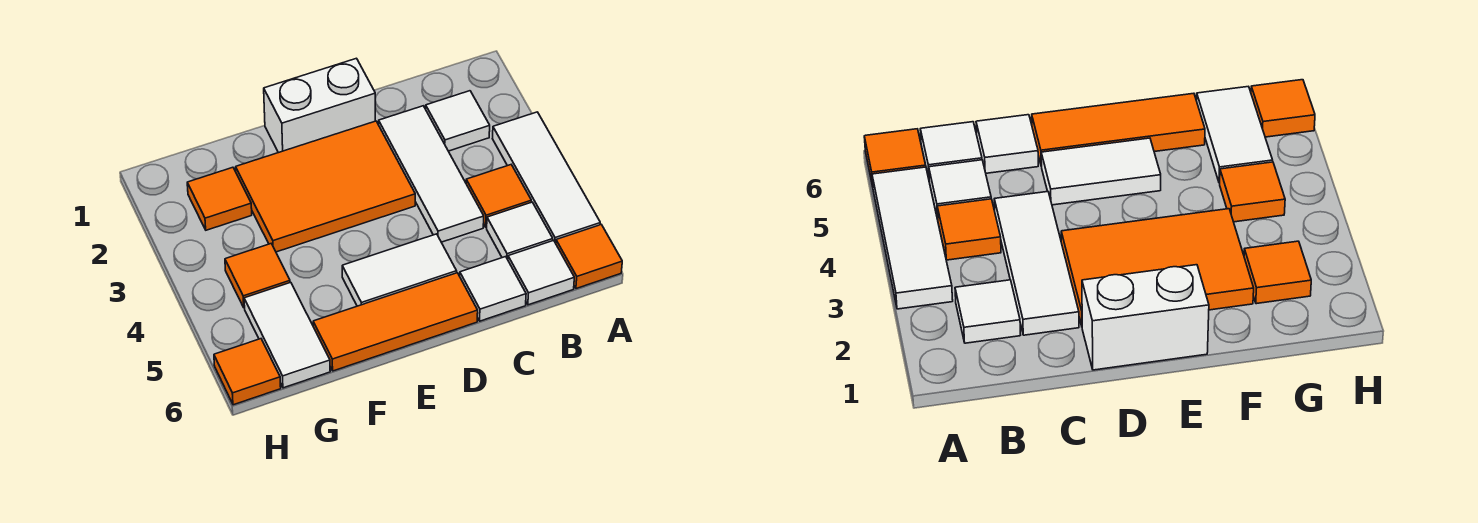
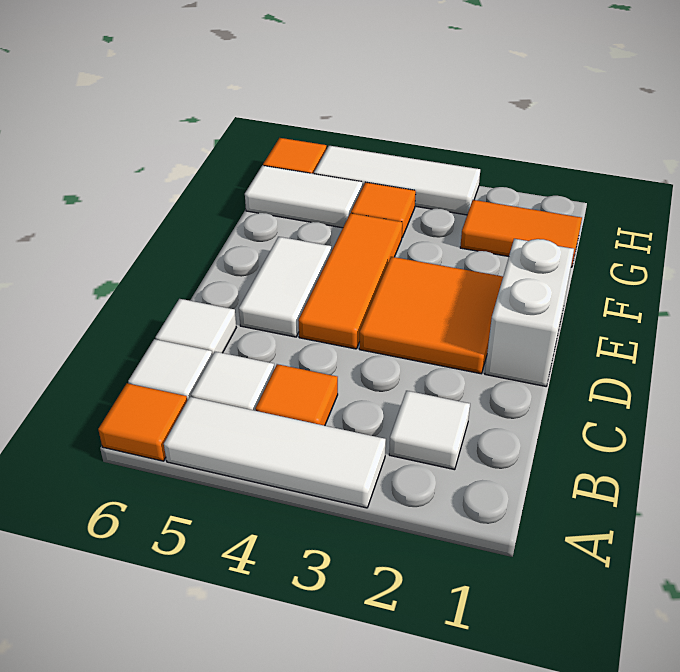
white tile C2:C4 level 1 -> white tile H3:H5 level 1
orange tile D2:F3 level 1 -> orange tile D2:E3 level 1
orange tile D6:F6 level 1 -> orange tile D4:F4 level 1
orange tile G2 level 1 -> orange tile G1:G2 level 1

